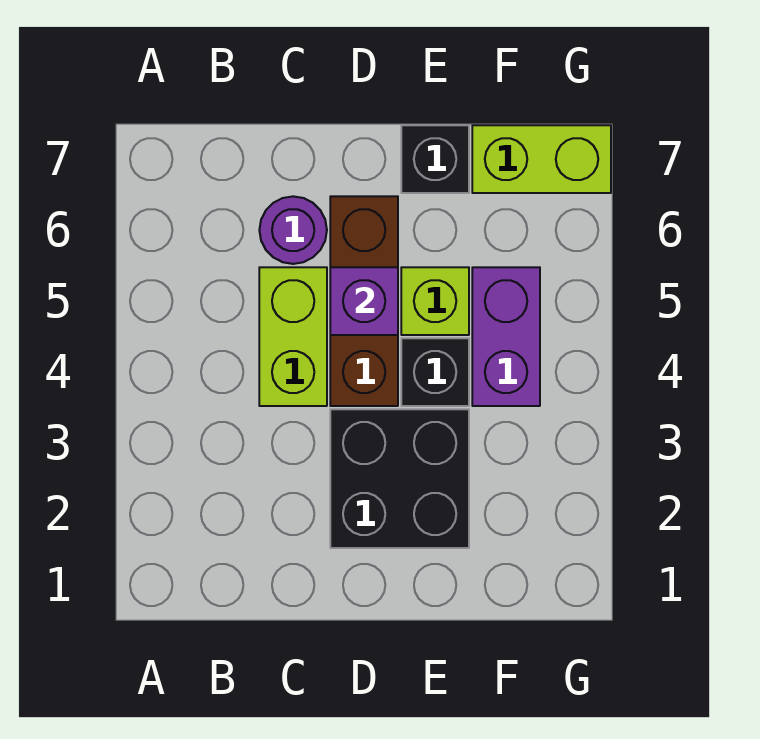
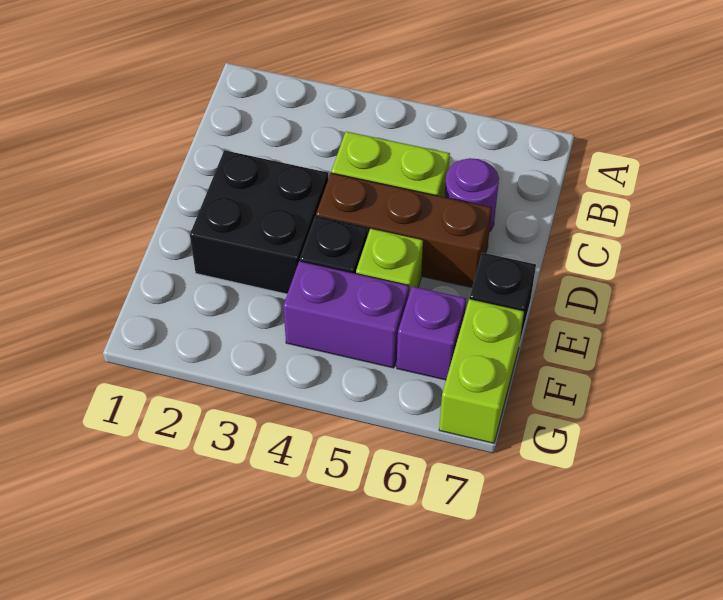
purple brick D5 level 2 -> purple brick F6 level 1

